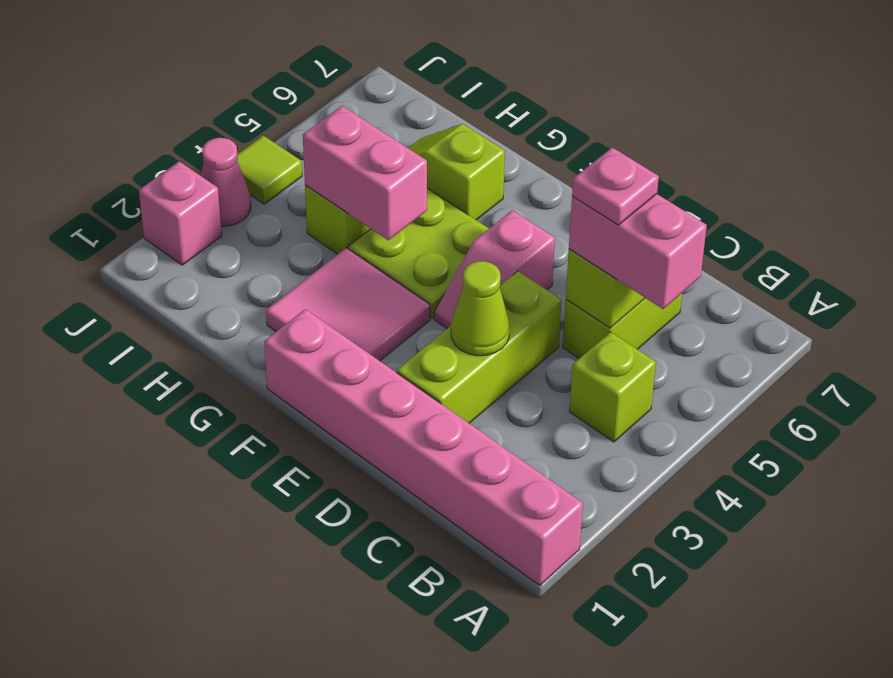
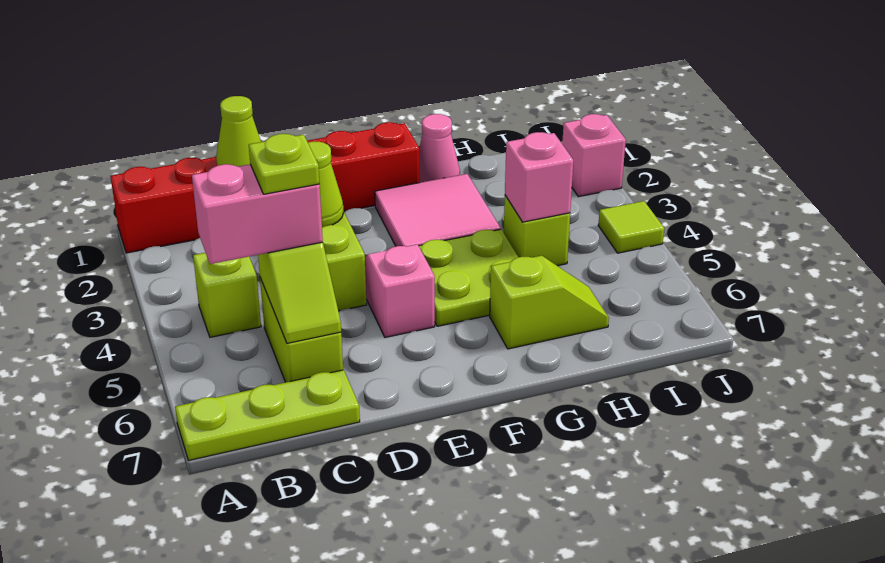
pink brick A1:F1 level 1 -> red brick A1:F1 level 1
none -> lime plate A7:C7 level 1
none -> lime cone C1 level 2
pink plate C5 level 4 -> lime plate C5 level 4
pink brick G4:H4 level 2 -> pink brick H4 level 2
pink cone J3 level 1 -> pink cone G1 level 1

